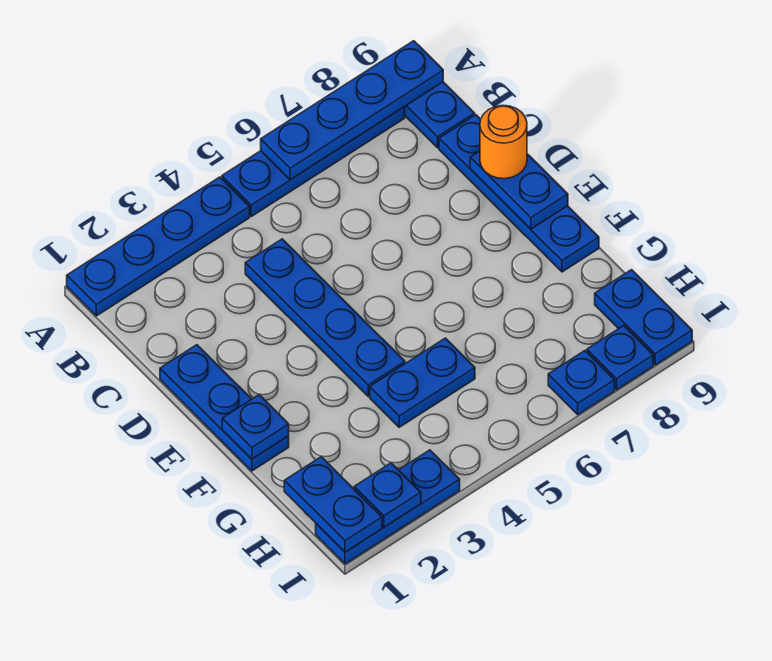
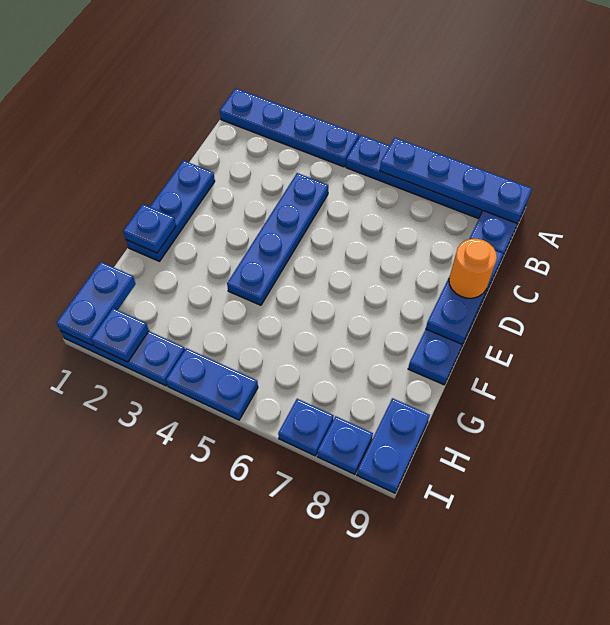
blue plate G4:G5 level 1 -> blue plate I4:I5 level 1

